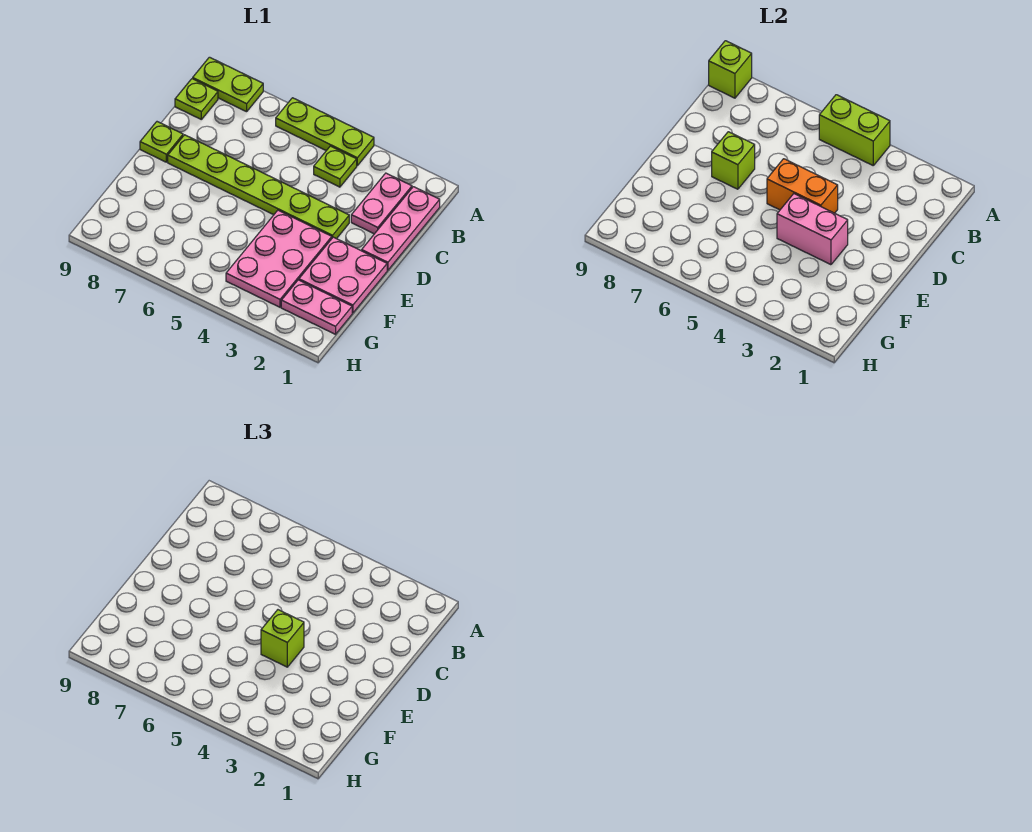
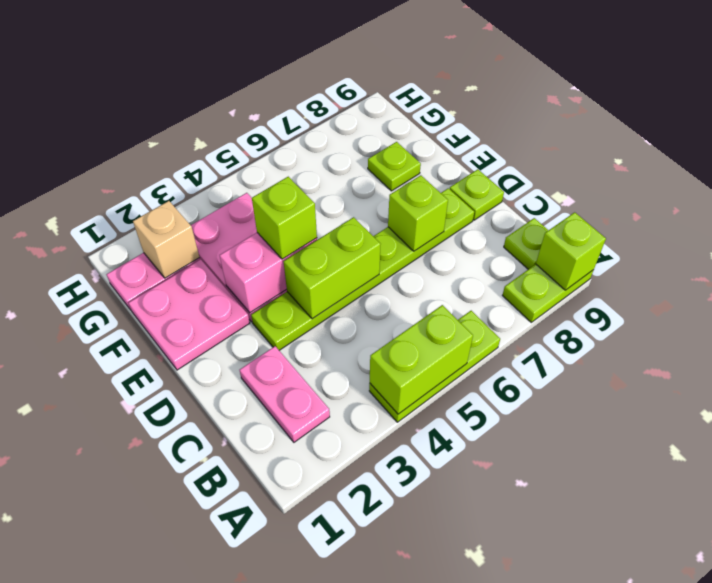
pink plate B1:D1 level 1 -> none
lime plate B4 level 1 -> lime plate F8 level 1
orange brick D4:D5 level 2 -> lime brick D4:D5 level 2
none -> tan brick G2 level 2

